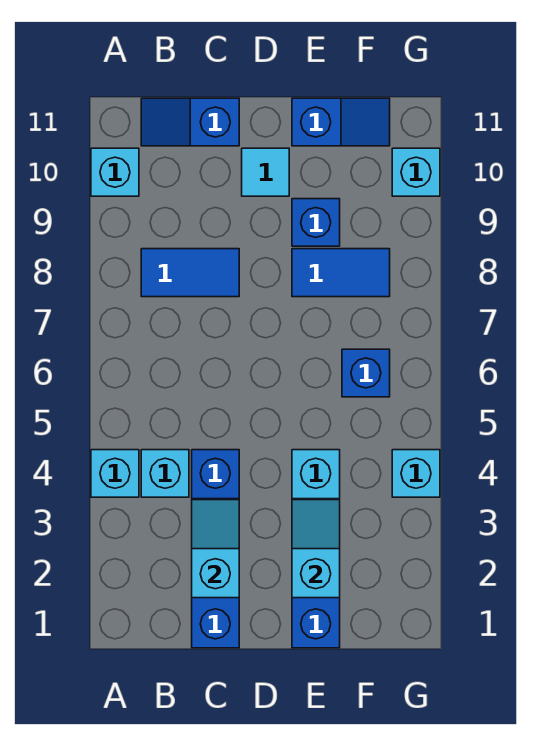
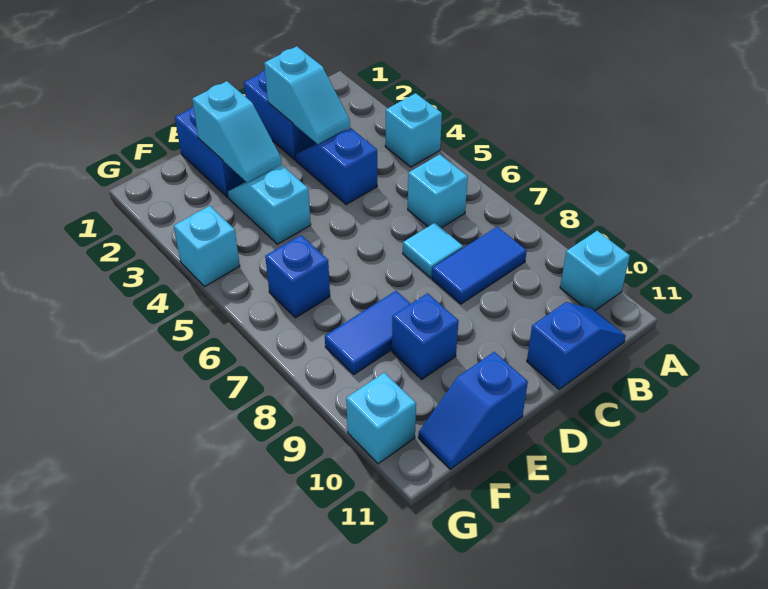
cyan brick B4 level 1 -> cyan brick B6 level 1
cyan tile D10 level 1 -> cyan tile C7 level 1

